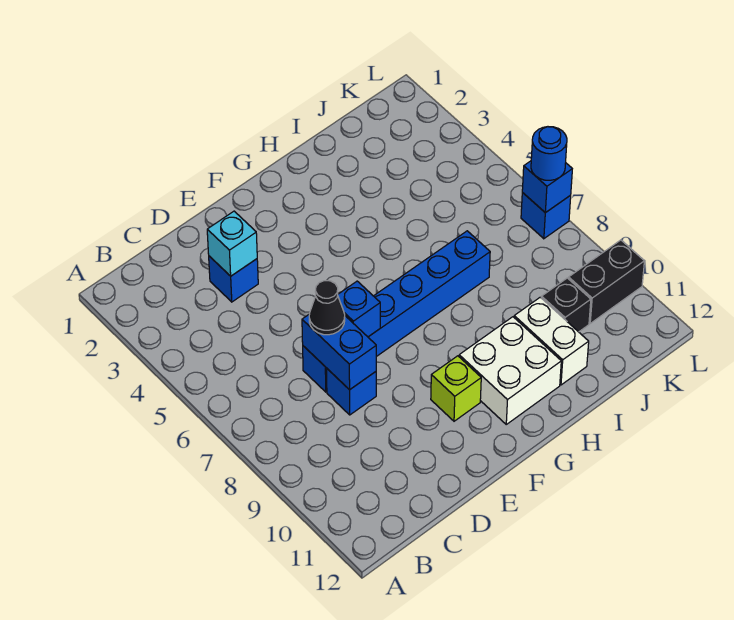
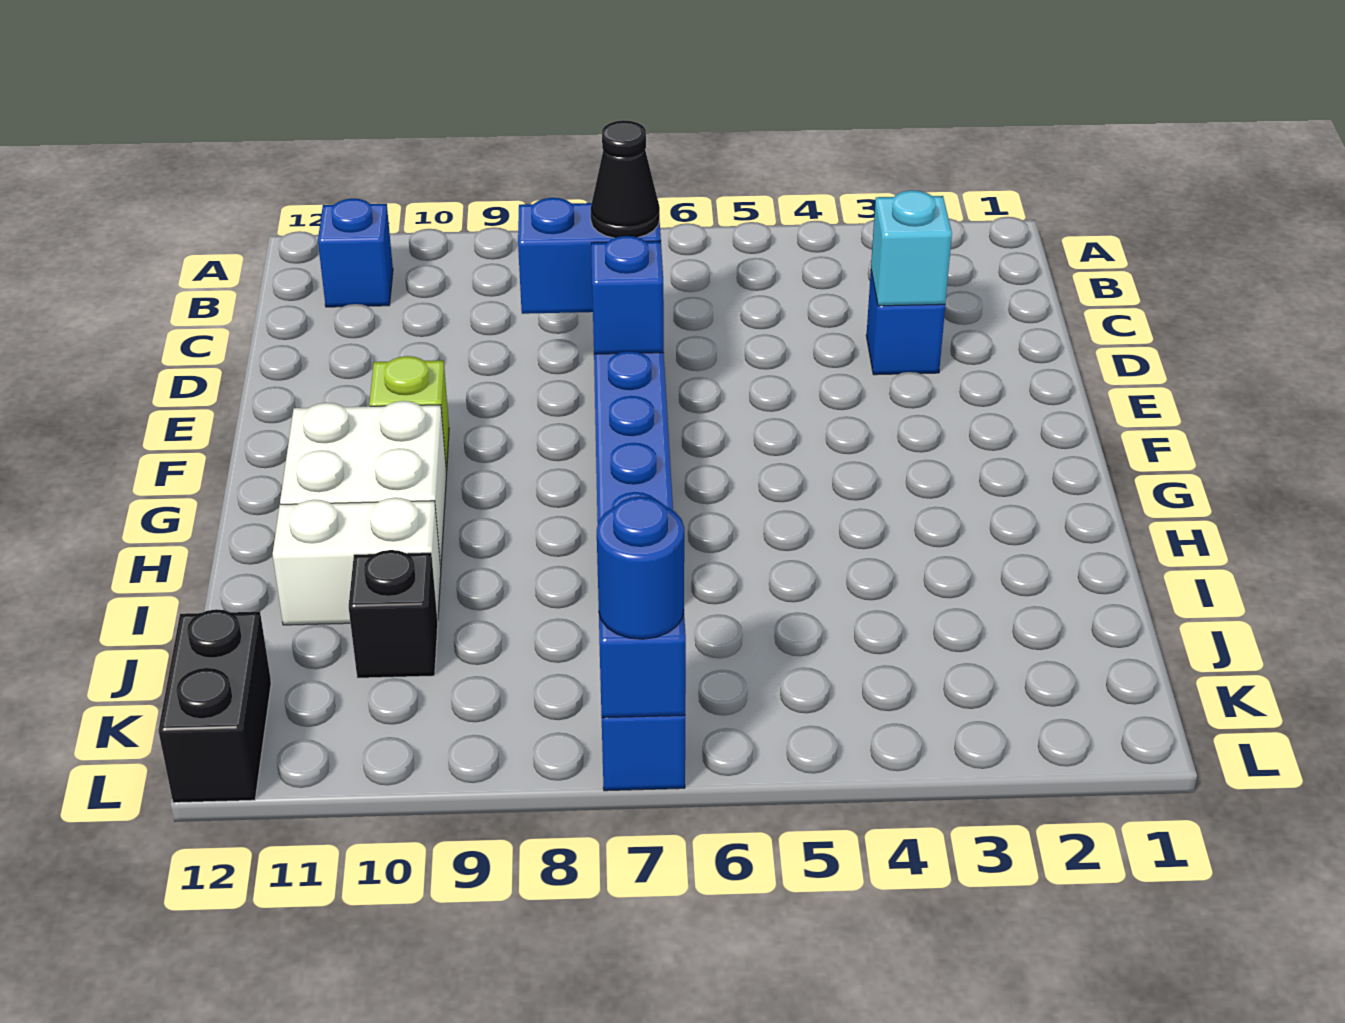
blue brick D8 level 1 -> blue brick B11 level 1
black brick K10:L10 level 1 -> black brick K12:L12 level 1

